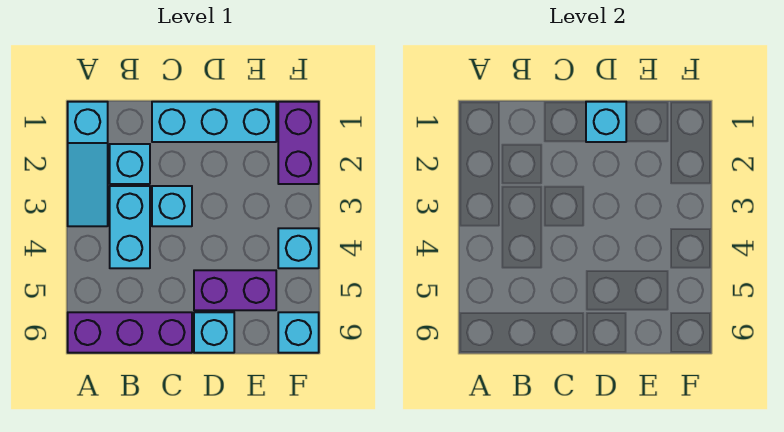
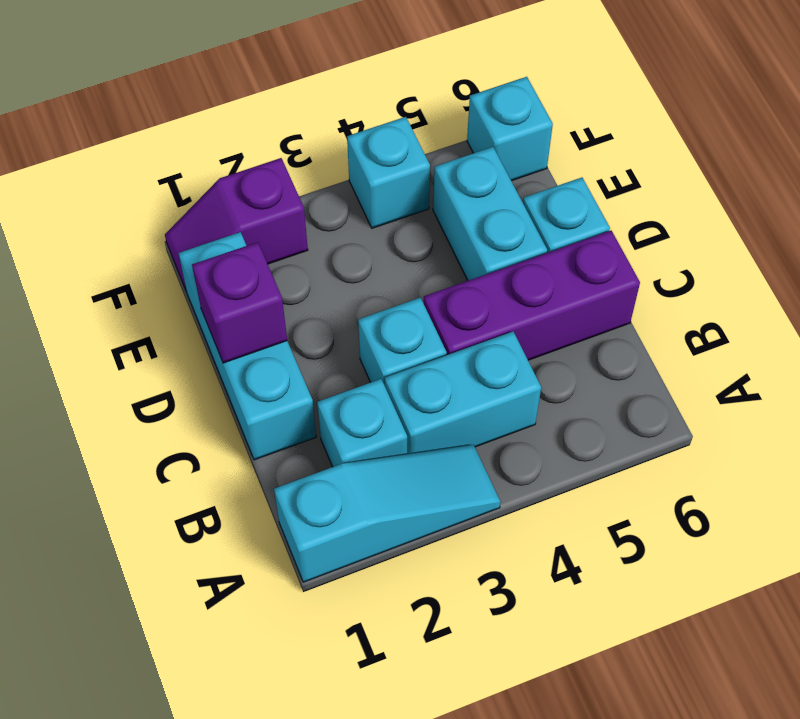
purple brick A6:C6 level 1 -> purple brick C4:C6 level 1
cyan brick D1 level 2 -> purple brick D1 level 2
purple brick D5:E5 level 1 -> cyan brick D5:E5 level 1
purple brick F1:F2 level 1 -> purple slope F1:F2 level 1 top 2

